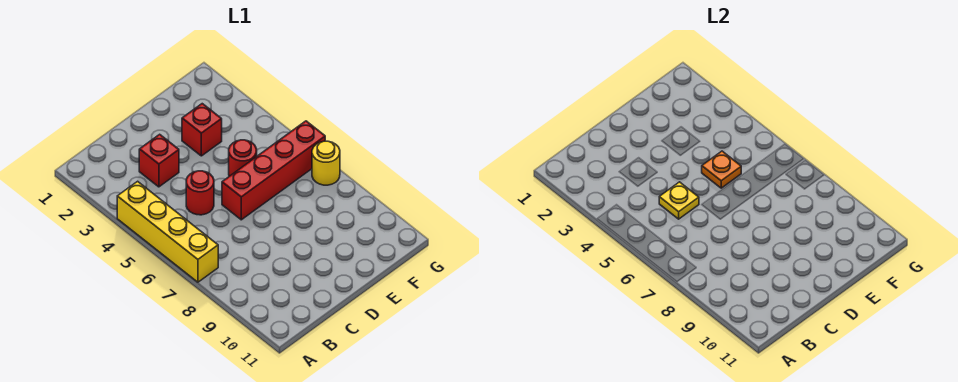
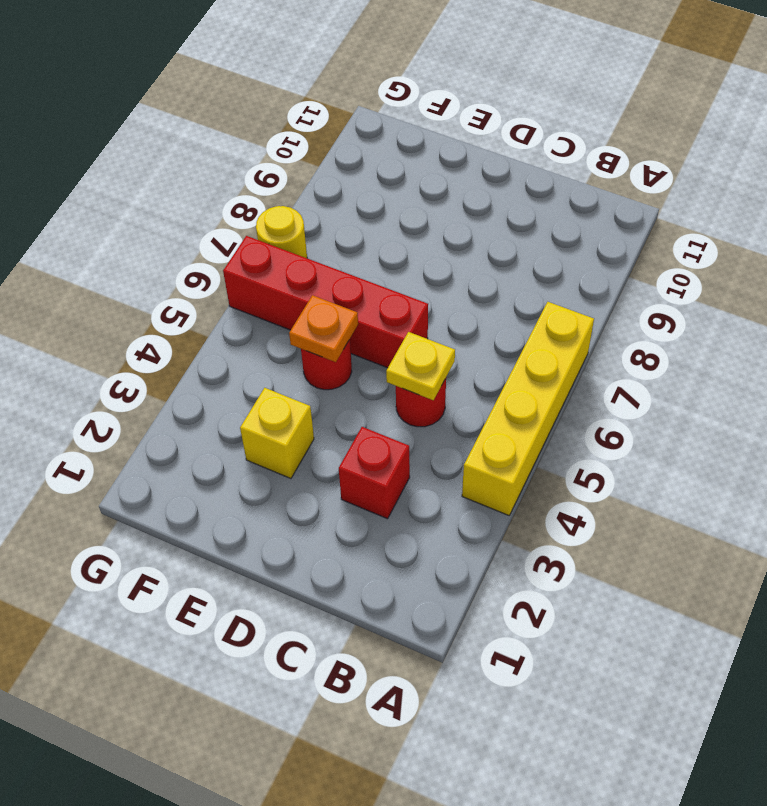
red brick E3 level 1 -> yellow brick E3 level 1

